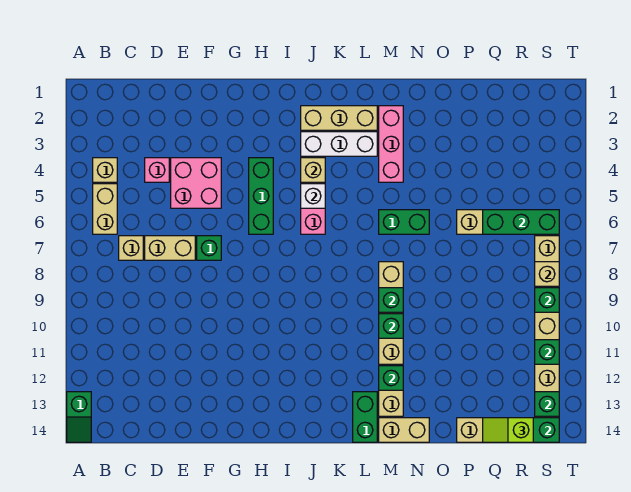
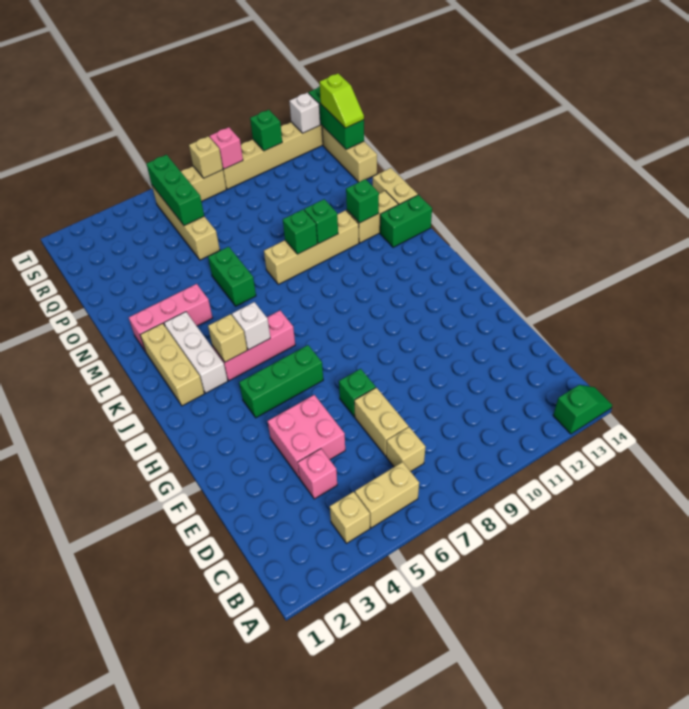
green brick S9 level 2 -> pink brick S9 level 2
green brick S13 level 2 -> white brick S13 level 2

